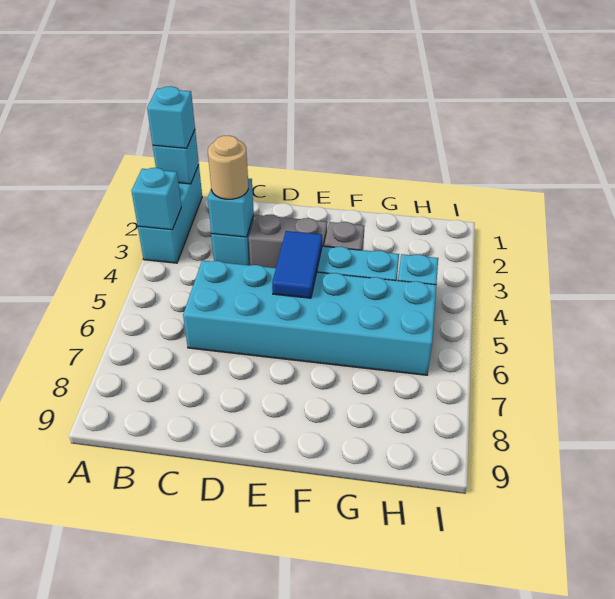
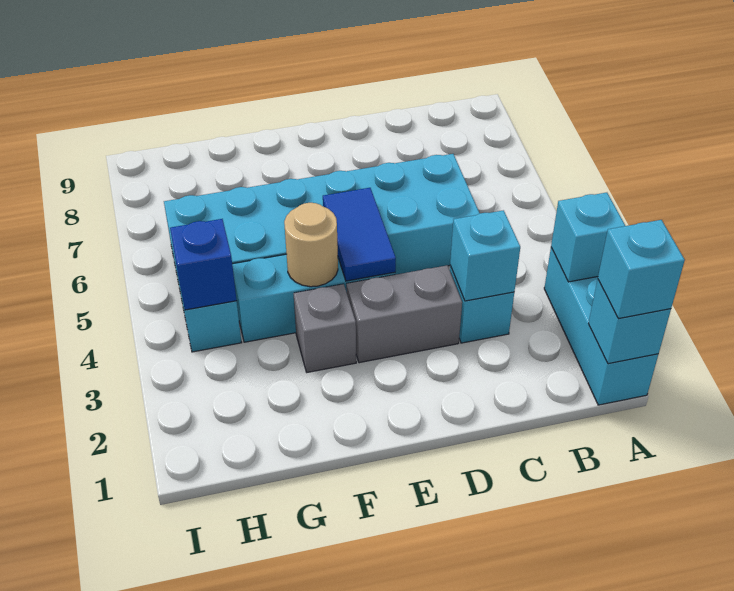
tan round brick C3 level 3 -> tan round brick F4 level 2
none -> blue brick H4 level 2

